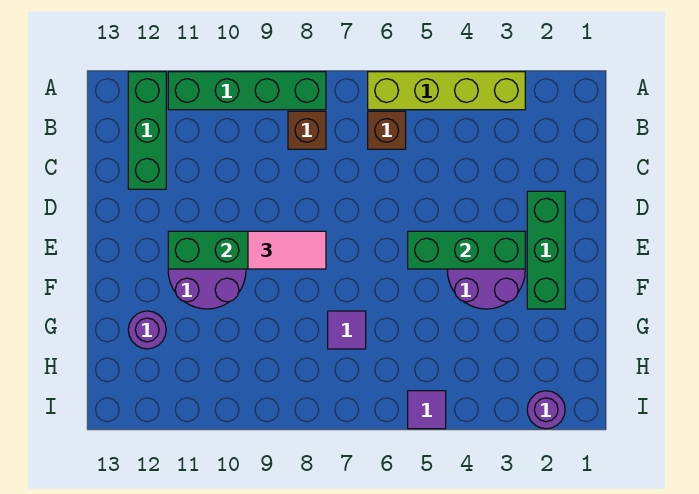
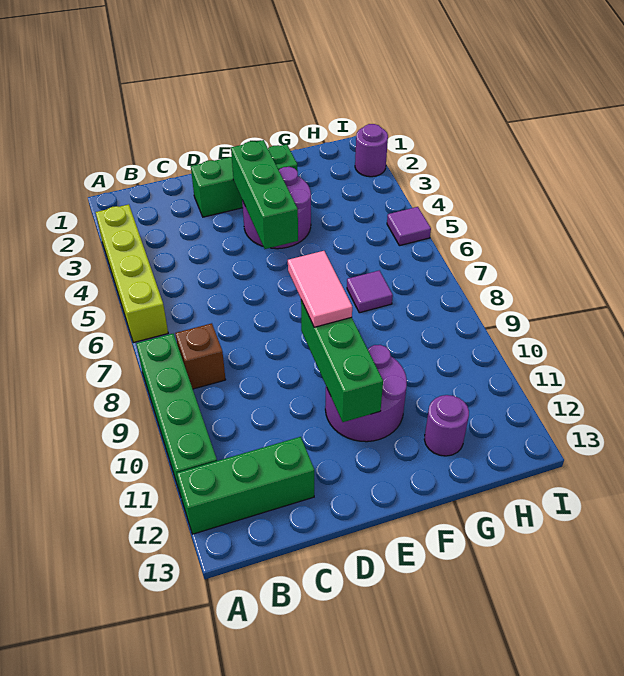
brown brick B6 level 1 -> none

